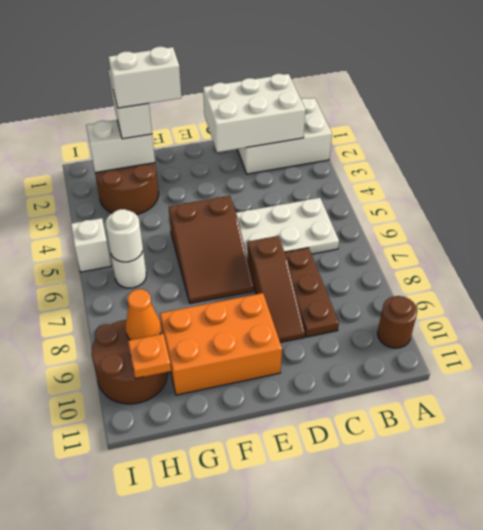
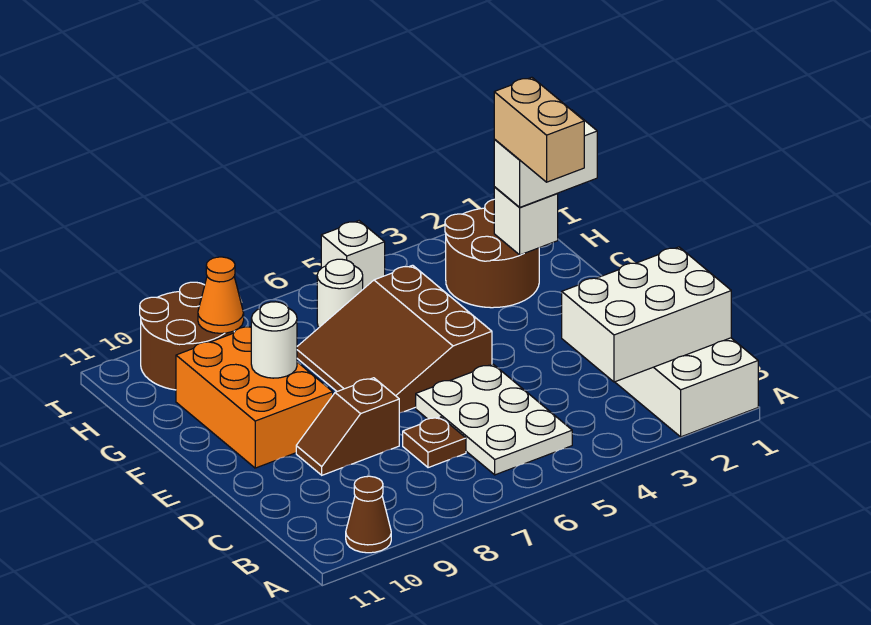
brown round brick A10 level 1 -> brown cone A10 level 1
white brick B1:D2 level 2 -> white brick B1:C3 level 2
brown plate C7:C9 level 1 -> brown plate C7 level 1
brown slope D7:D9 level 1 top 7 -> brown slope D8:D9 level 1 top 8
brown slope E5:F7 level 1 top 5 -> brown slope E5:G7 level 1 top 5
white brick F2:G2 level 4 -> tan brick F2:G2 level 4
white brick G2:H2 level 2 -> white brick G2 level 2
white round brick H6 level 2 -> white round brick F9 level 2
orange plate H10 level 2 -> none

